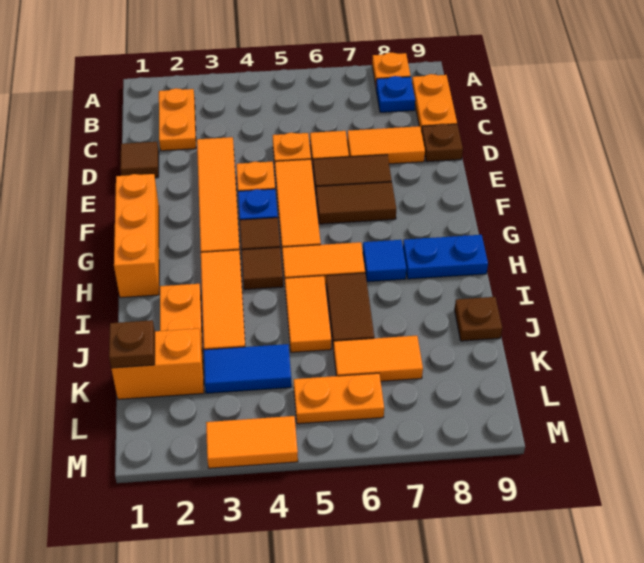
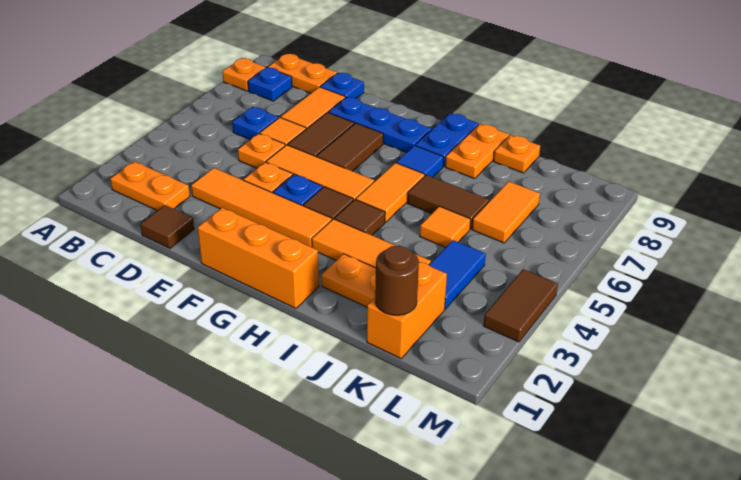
none -> blue plate C6 level 1
brown plate D9 level 1 -> blue plate D9 level 1
none -> blue plate E8:G8 level 1
orange tile I5:J5 level 1 -> orange tile J5 level 1
brown plate J9 level 1 -> orange plate J9 level 1
brown plate K1 level 2 -> brown round brick K1 level 2
orange plate L5:L6 level 1 -> orange plate I8:I9 level 1
orange tile M3:M4 level 1 -> brown tile M3:M4 level 1

